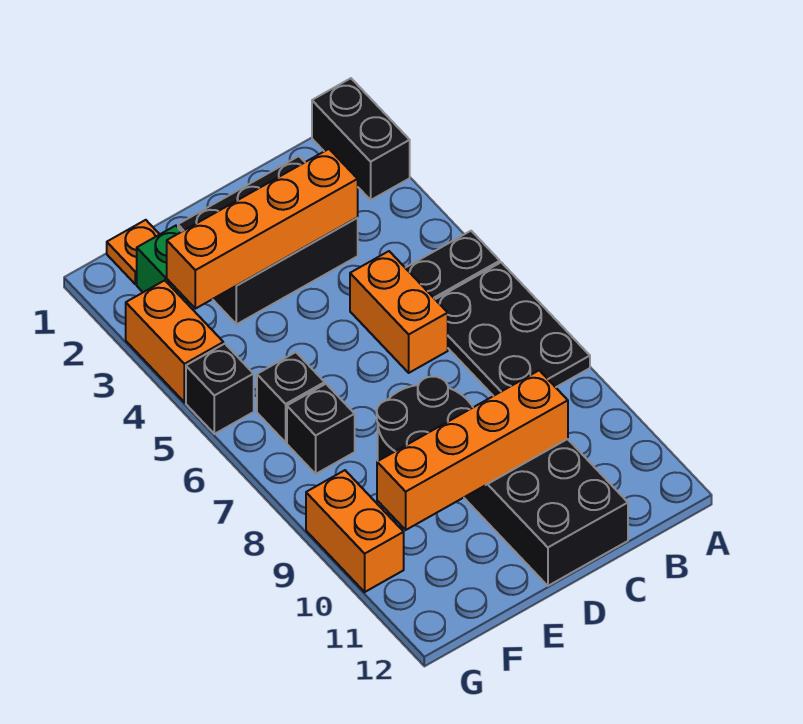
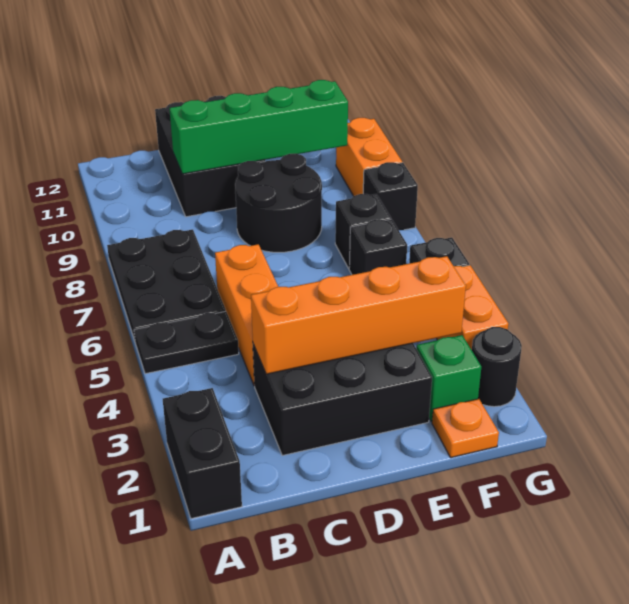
orange brick C5:C6 level 1 -> orange brick C4:C6 level 1
orange brick C10:F10 level 2 -> green brick C10:F10 level 2
none -> black round brick G2 level 1
none -> black brick G8 level 1

